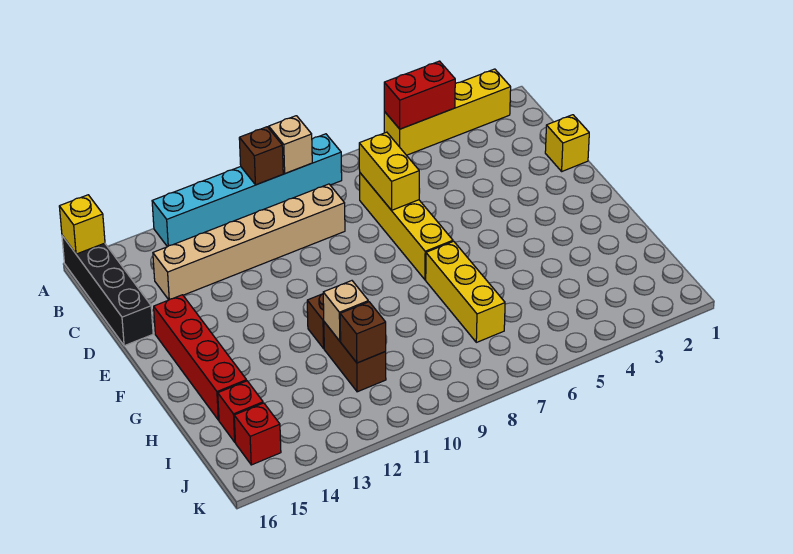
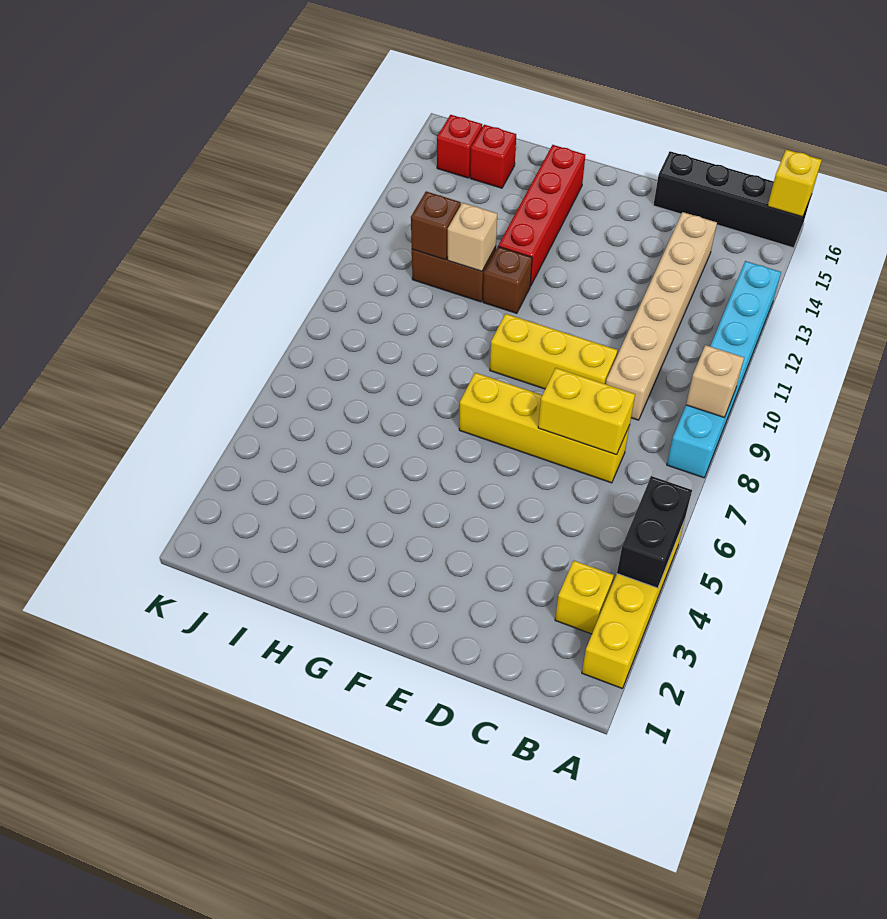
red brick A4:A5 level 2 -> black brick A4:A5 level 2
brown brick A10 level 2 -> none
yellow brick D1 level 1 -> yellow brick B3 level 1
red brick E15:H15 level 1 -> red brick G12:G15 level 1
yellow brick G7:I7 level 1 -> yellow brick D9:F9 level 1

